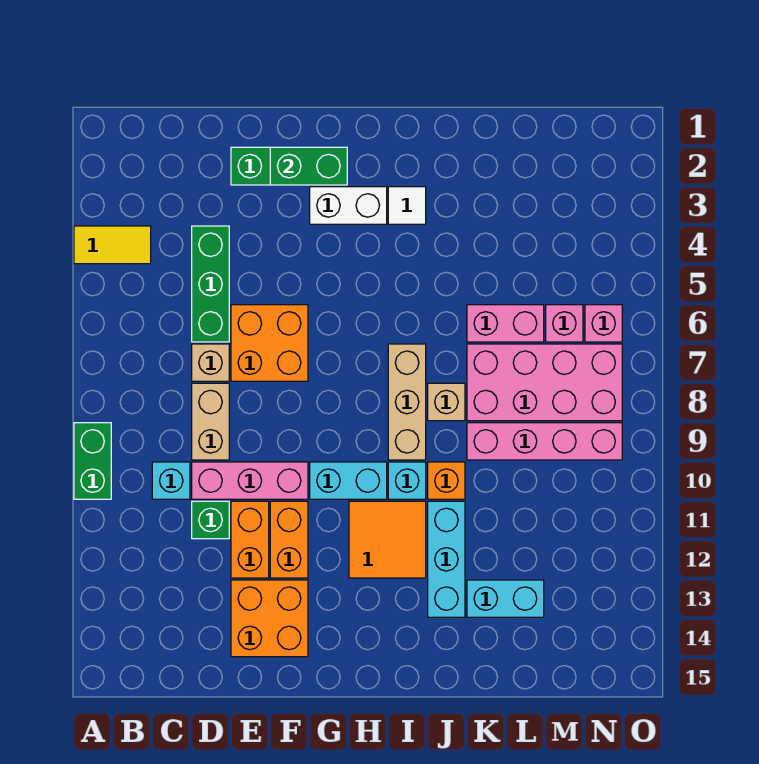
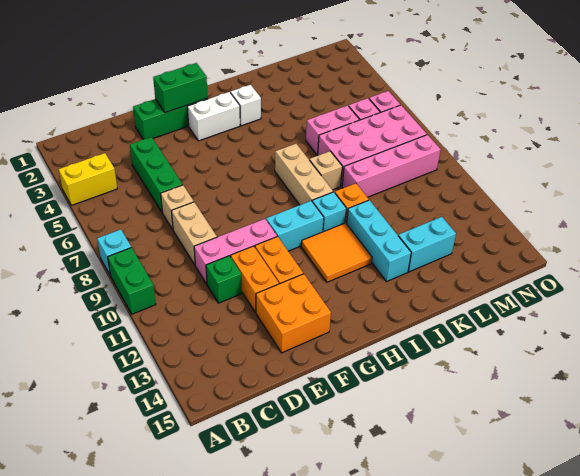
yellow tile A4:B4 level 1 -> yellow brick A4:B4 level 1
cyan brick C10 level 1 -> cyan brick A8 level 1
orange brick E6:F7 level 1 -> none
white tile I3 level 1 -> white brick I3 level 1

